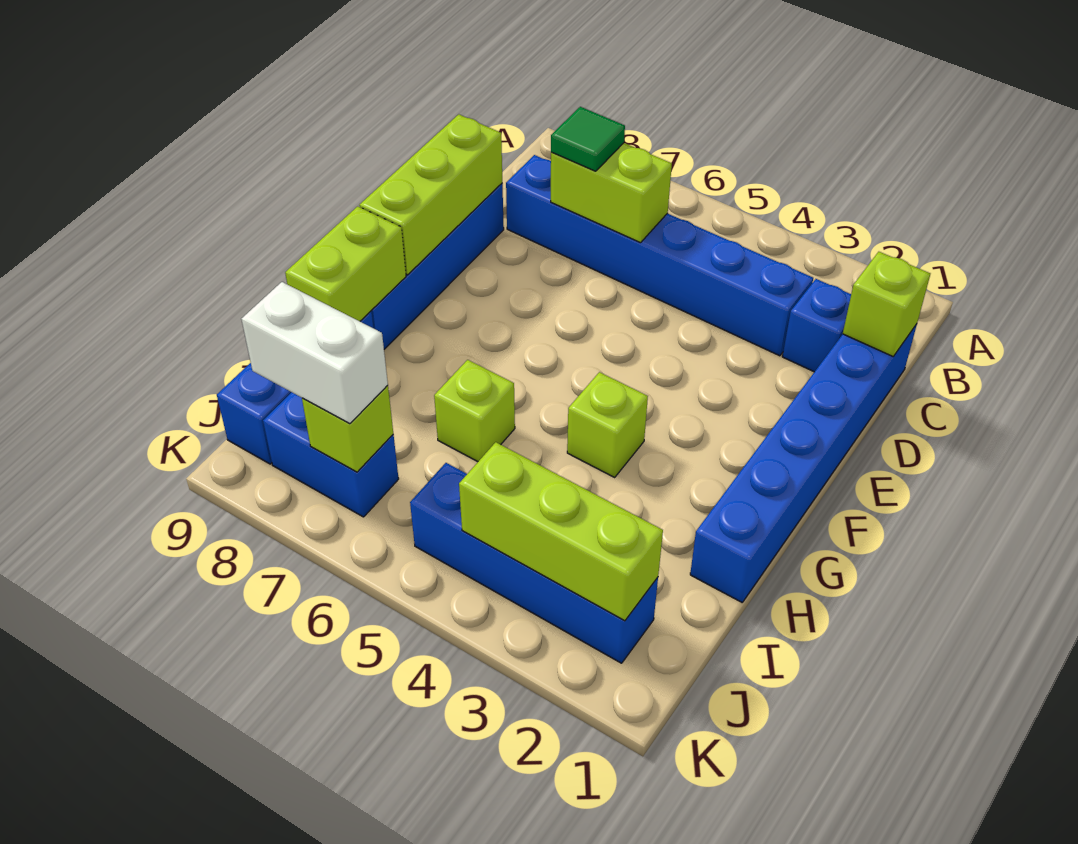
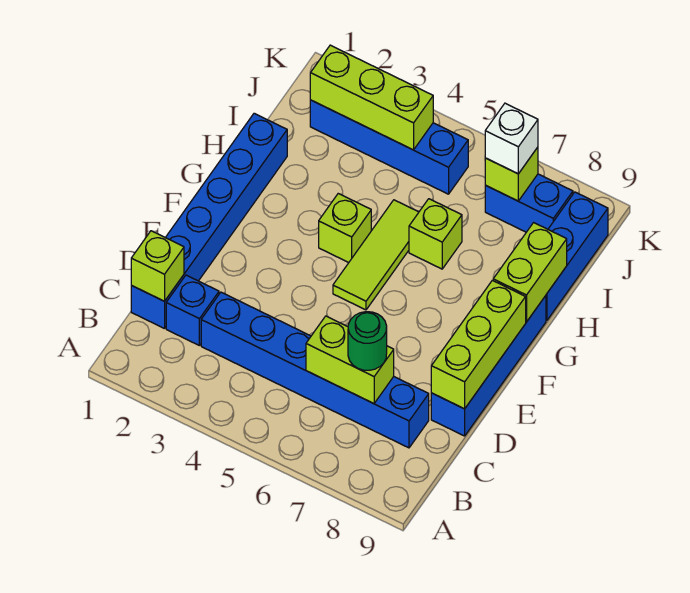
green tile C7 level 3 -> green round brick C7 level 3
none -> lime tile F5:H5 level 1
white brick J7:J8 level 3 -> white brick J7 level 3

